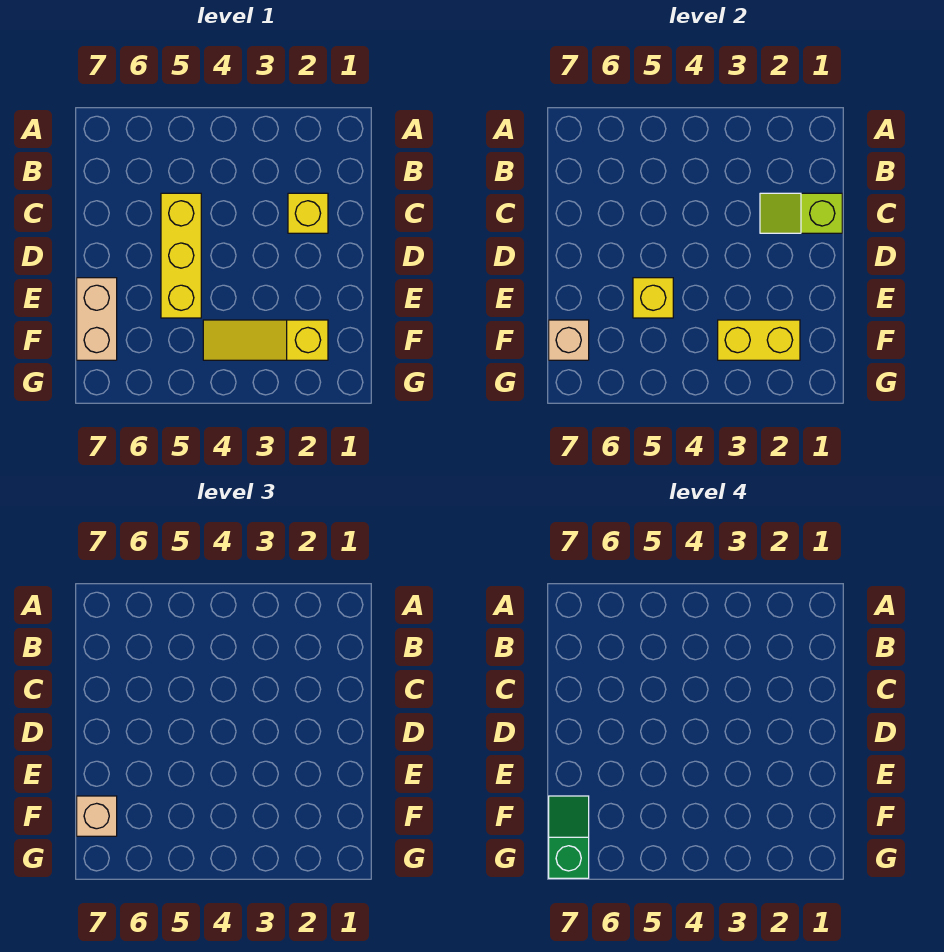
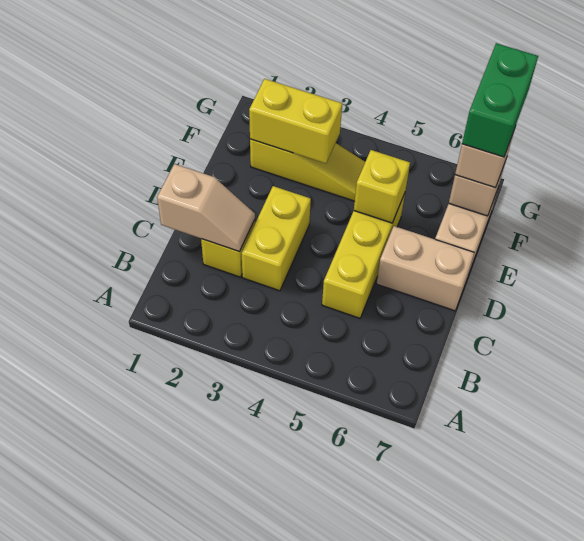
lime slope C1:C2 level 2 top 1 -> tan slope C1:C2 level 2 top 1
none -> yellow brick C3:D3 level 1
none -> tan brick D6:D7 level 1
green slope F7:G7 level 4 top G -> green brick F7:G7 level 4

